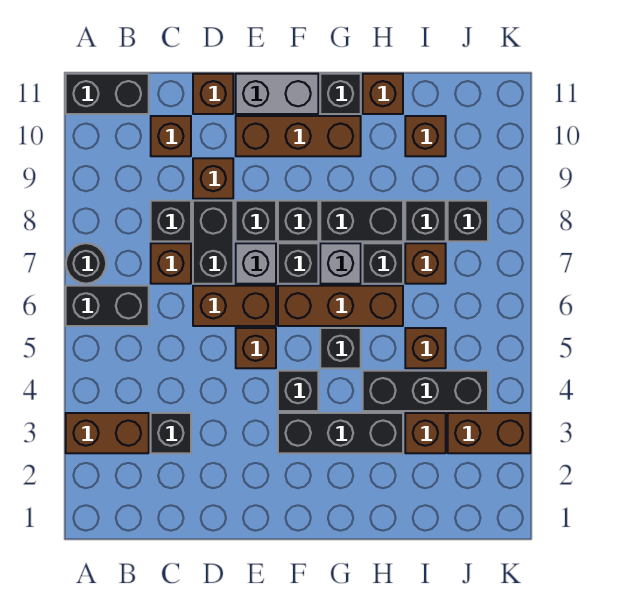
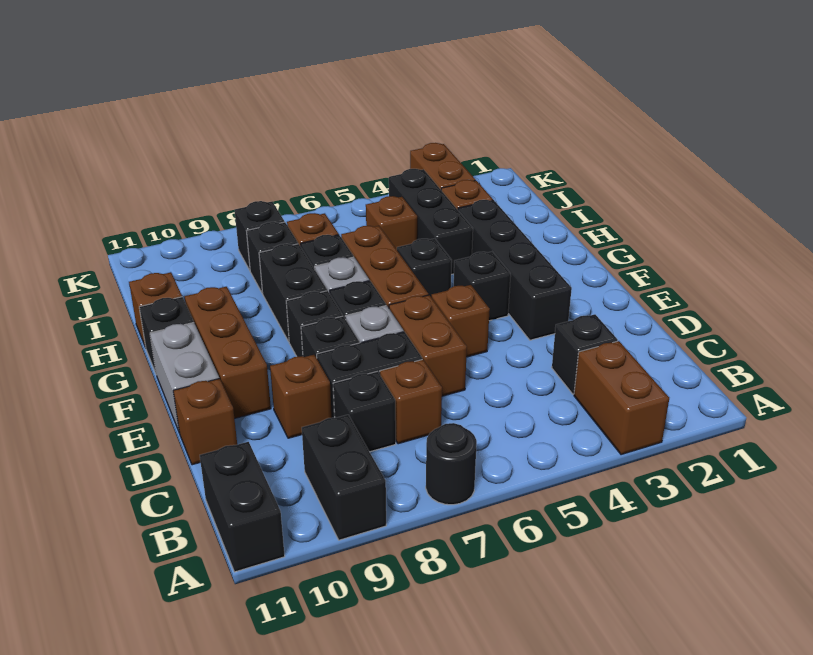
black brick A6:B6 level 1 -> black brick A9:B9 level 1
brown brick C10 level 1 -> none
black brick F3:H3 level 1 -> black brick E3:H3 level 1
brown brick I10 level 1 -> none

